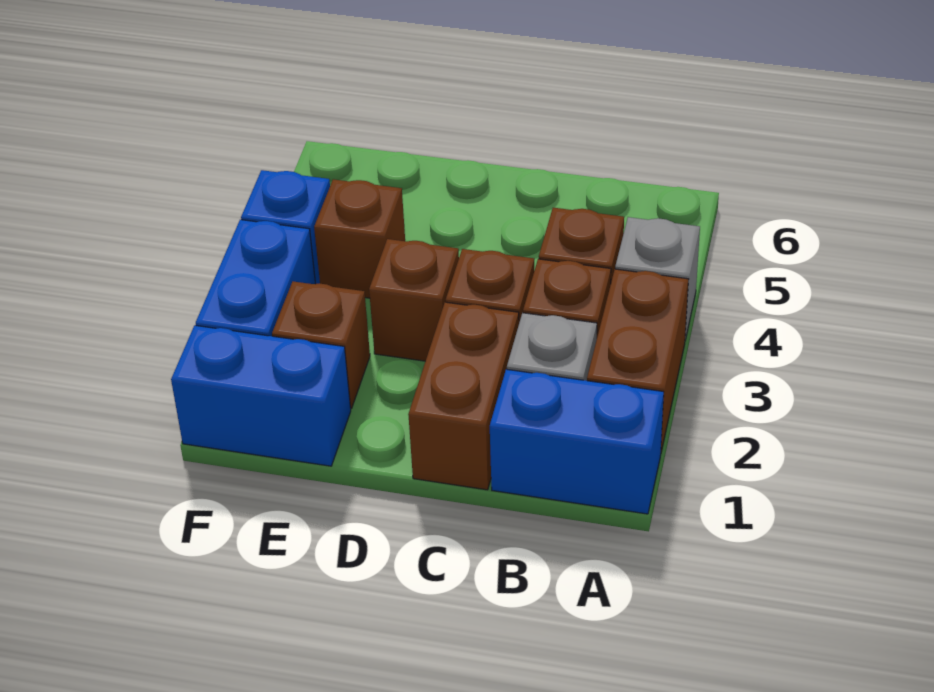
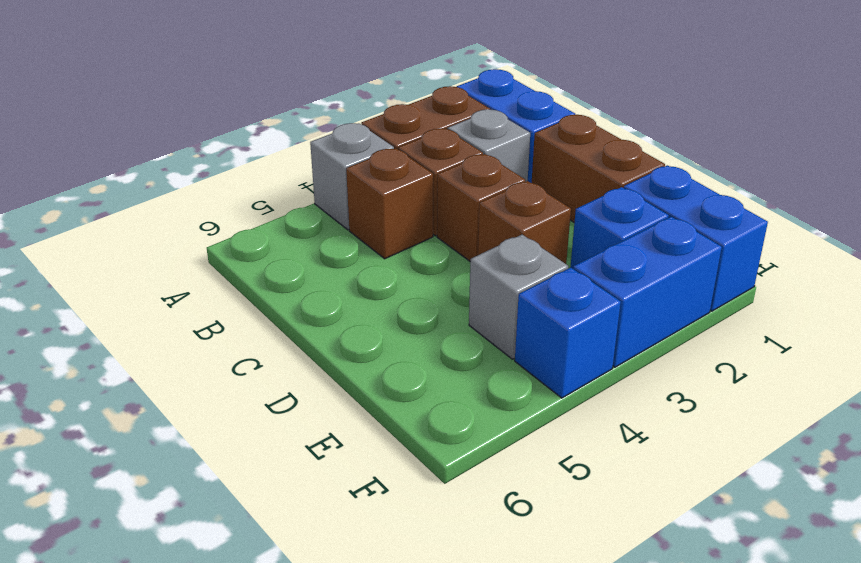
brown brick C1:C2 level 1 -> brown brick C1:D1 level 1
brown brick E2 level 1 -> blue brick E2 level 1
brown brick E4 level 1 -> grey brick E4 level 1

